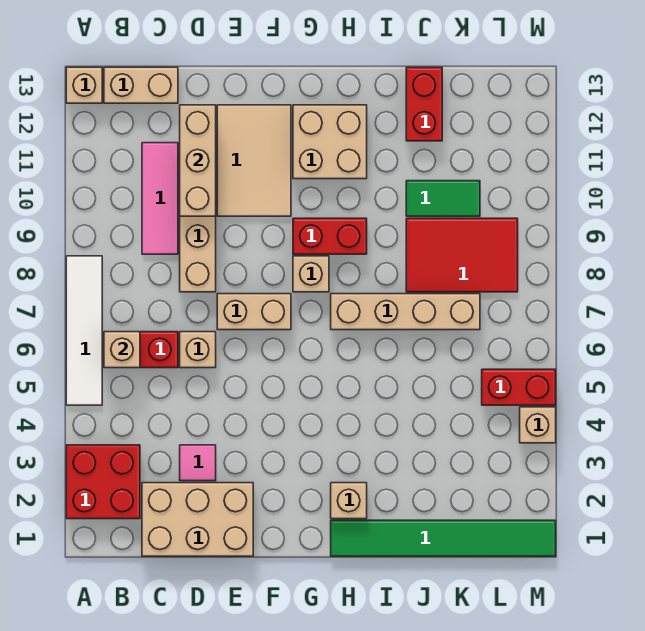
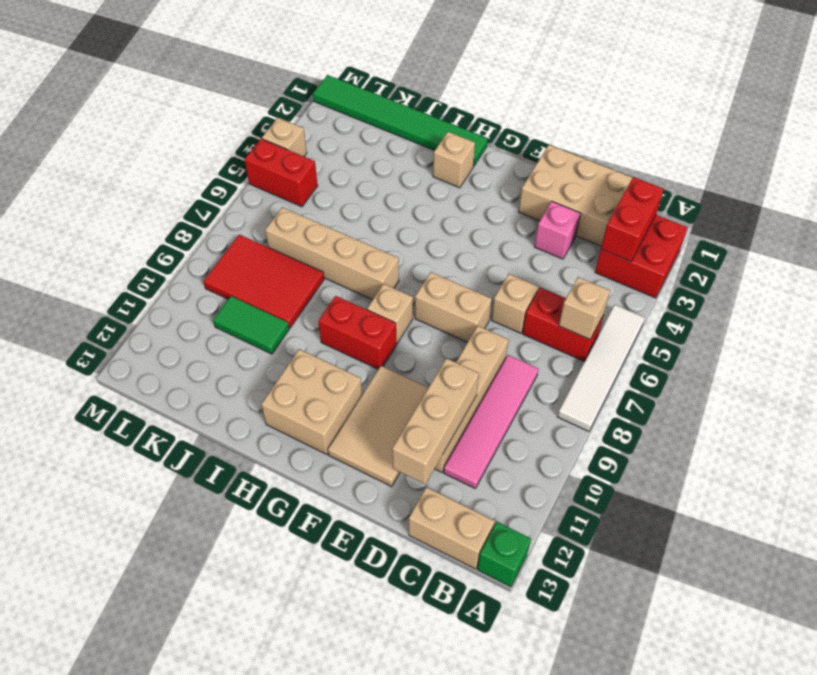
tan brick A13 level 1 -> green brick A13 level 1
pink tile C9:C11 level 1 -> pink tile C8:C11 level 1
pink tile D3 level 1 -> pink brick D3 level 1
red brick J12:J13 level 1 -> red brick B2:B3 level 2

